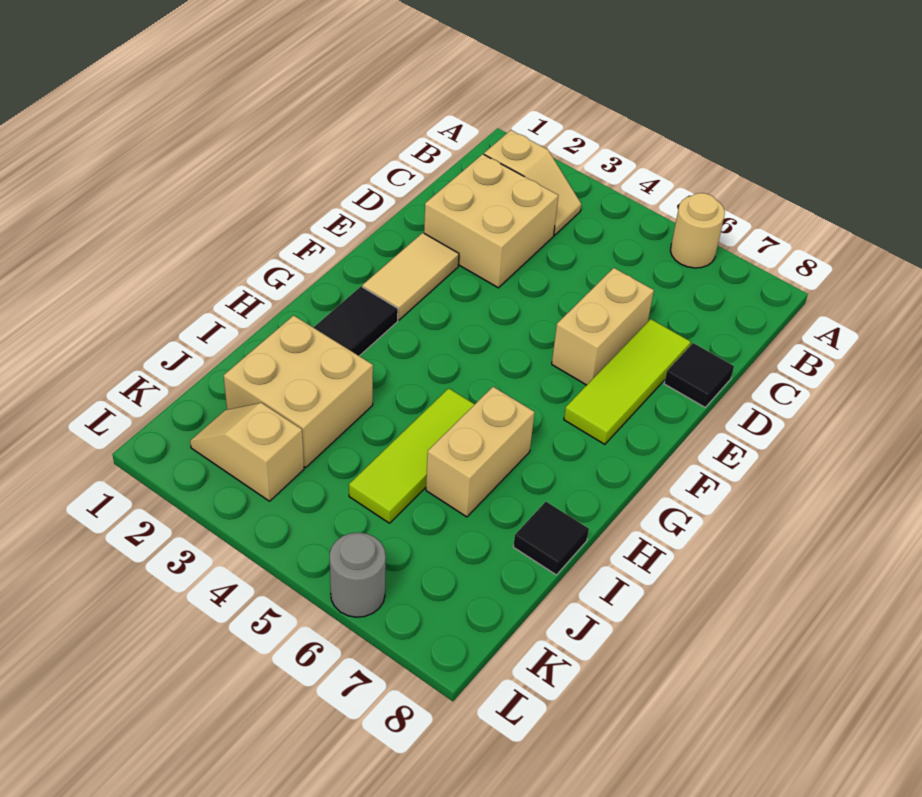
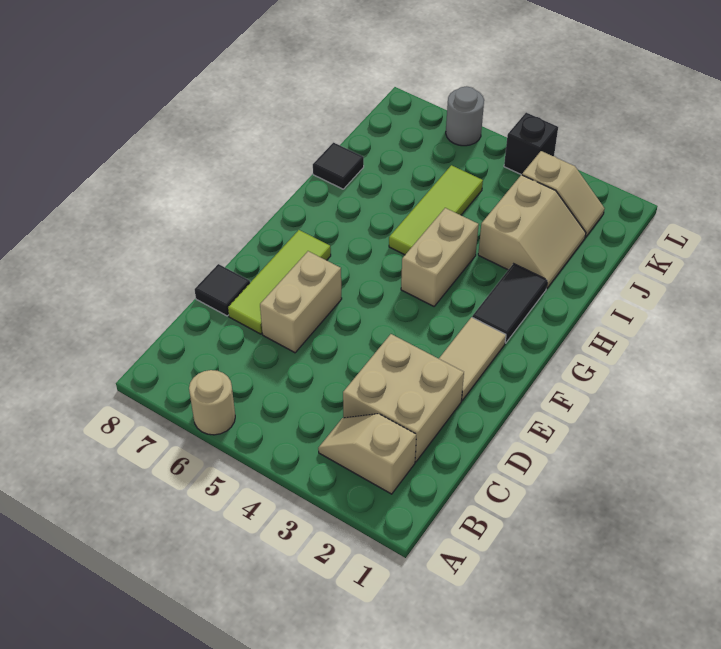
tan brick H6:I6 level 1 -> tan brick G4:H4 level 1
tan brick I2:J3 level 1 -> tan slope I2:J3 level 1 top 3
none -> black brick L4 level 1

